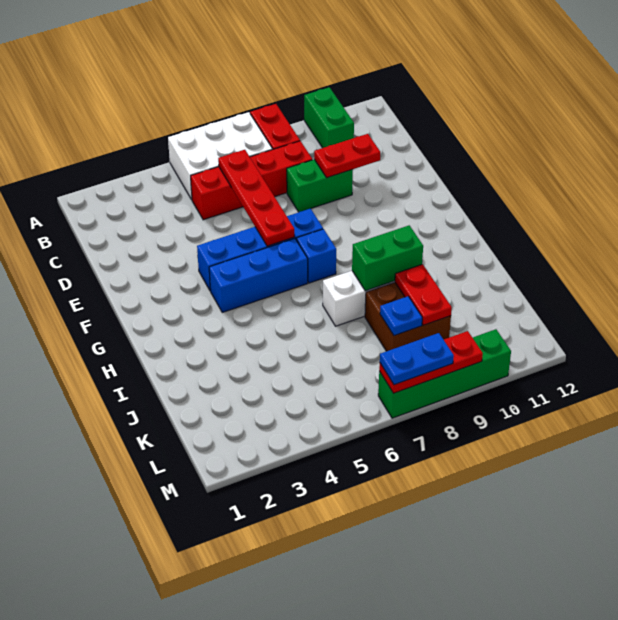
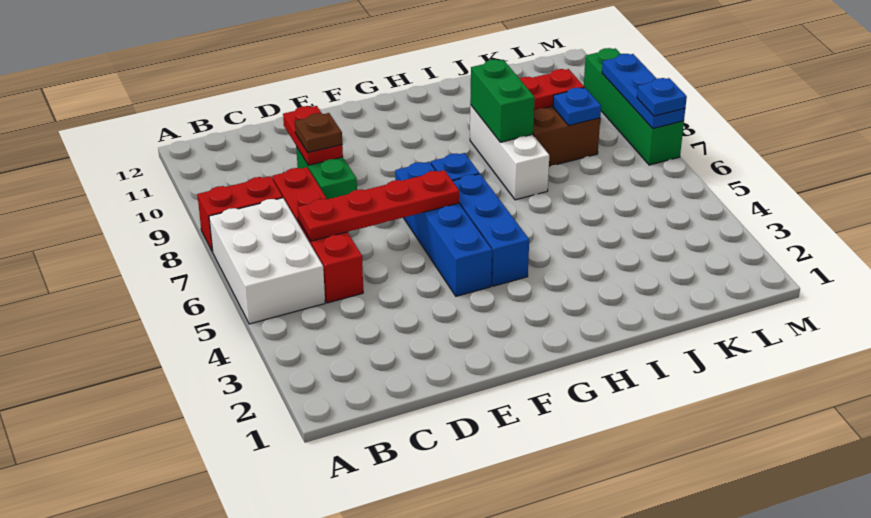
green brick A10:B10 level 1 -> none
none -> brown plate D9 level 3
red plate M7:M9 level 2 -> blue plate M7:M9 level 2
blue plate M7:M8 level 3 -> blue plate M7 level 3

